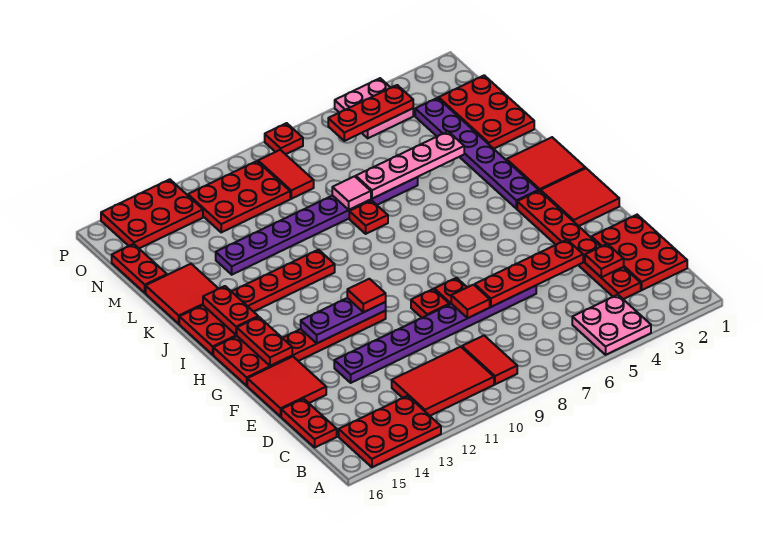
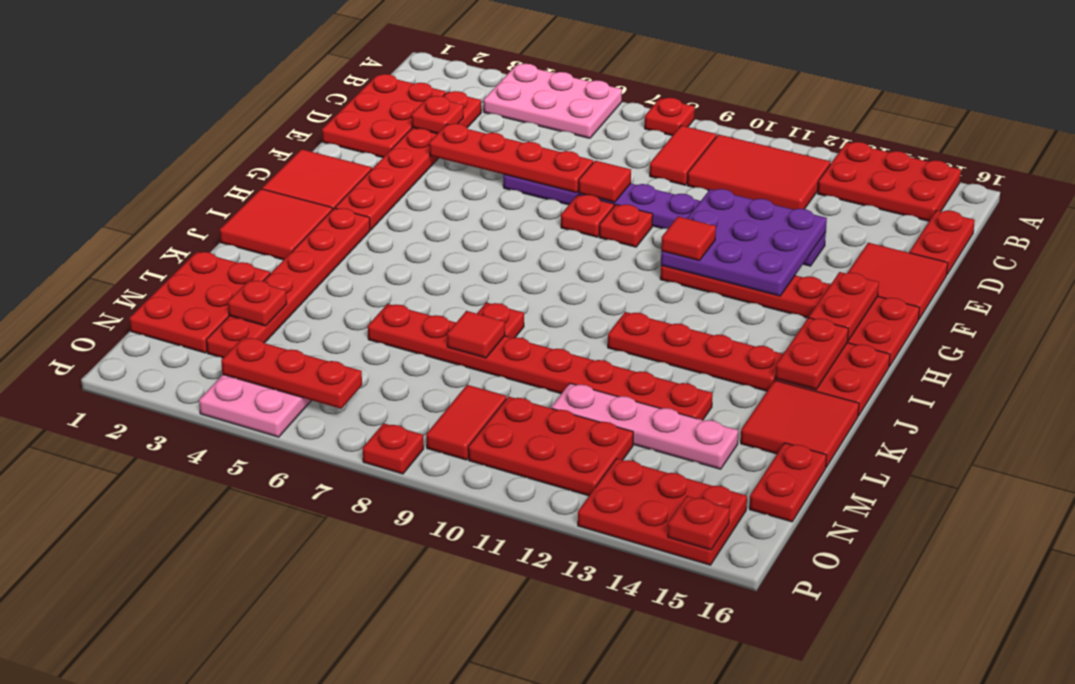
pink plate A4:B5 level 1 -> pink plate A4:B6 level 1
none -> red plate A8 level 1
purple plate G11:G13 level 2 -> purple plate E11:G13 level 2
purple plate I3:N3 level 1 -> red plate I3:N3 level 1
pink plate L4:L7 level 2 -> pink plate M11:M14 level 1
purple plate L6:L13 level 1 -> red plate L6:L13 level 1
pink tile L8 level 2 -> red tile L8 level 2
none -> red plate M3 level 2
none -> red plate P15 level 2

